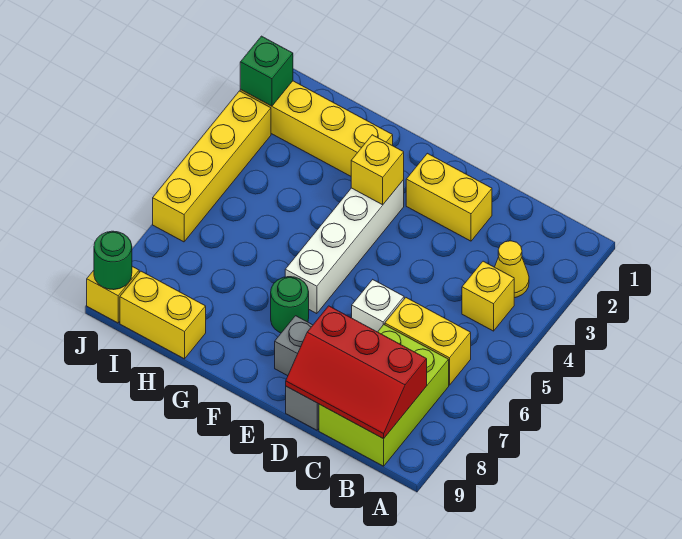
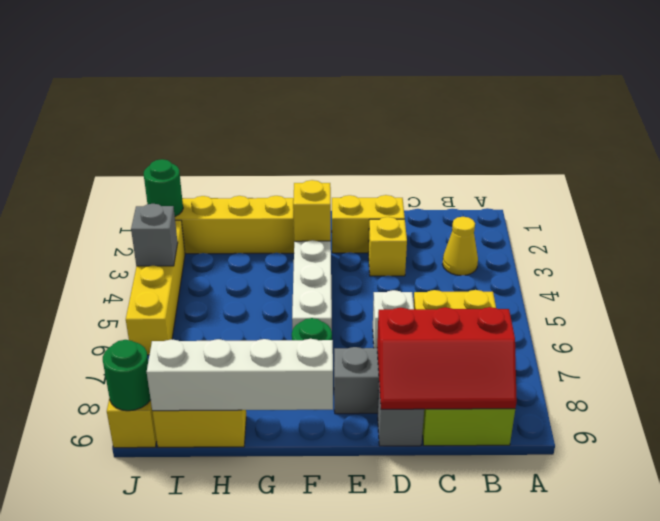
yellow brick B4 level 1 -> yellow brick D3 level 1
none -> white brick F9:I9 level 2
green brick J2 level 2 -> green round brick J2 level 2
none -> grey brick J4 level 2

